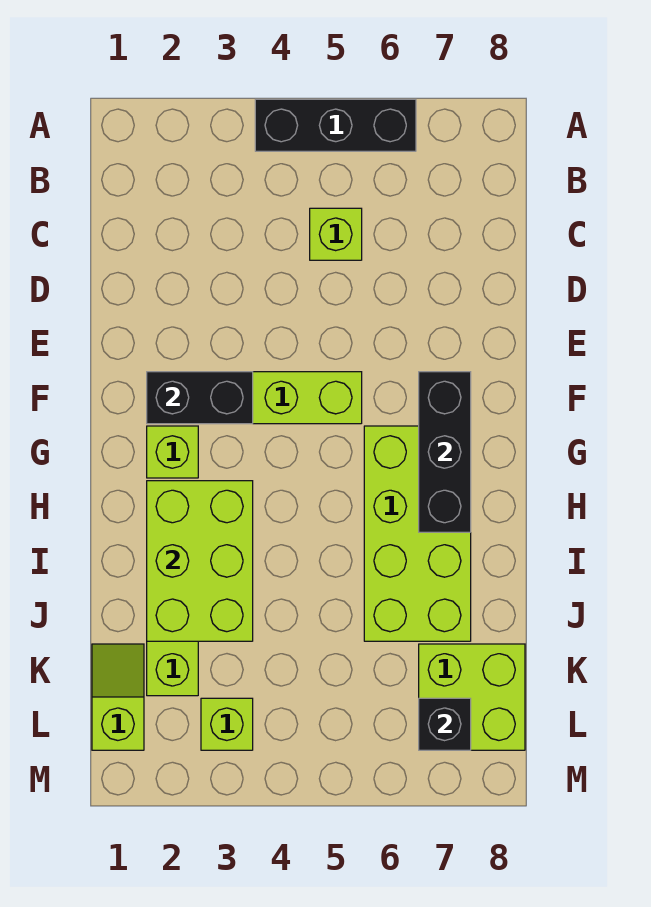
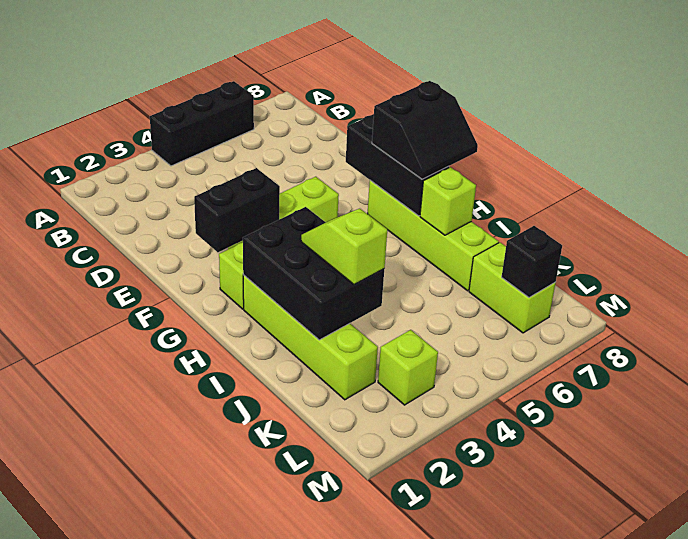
lime brick C5 level 1 -> lime brick I7 level 2
lime brick G6:J7 level 1 -> lime brick G7:J7 level 1
none -> black slope G7:H8 level 3 top G
lime brick H2:J3 level 2 -> black brick H2:J3 level 2
lime slope K1:L1 level 1 top L -> lime slope I3:J3 level 3 top J
lime brick K7:L8 level 1 -> lime brick K7:L7 level 1

